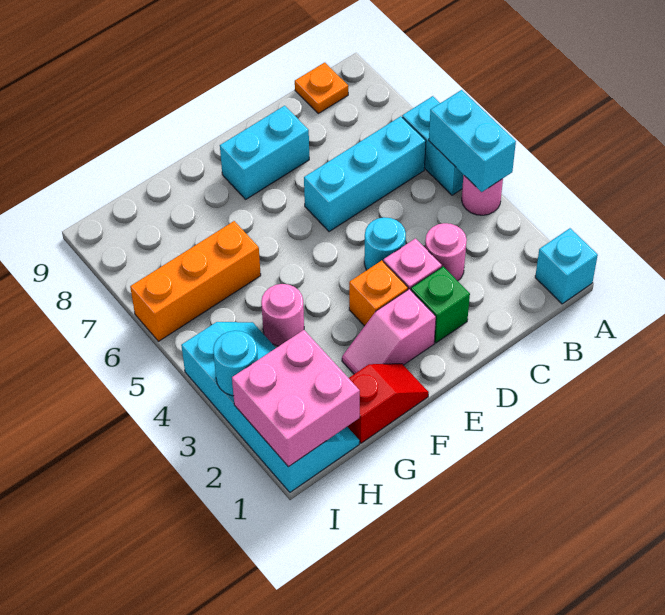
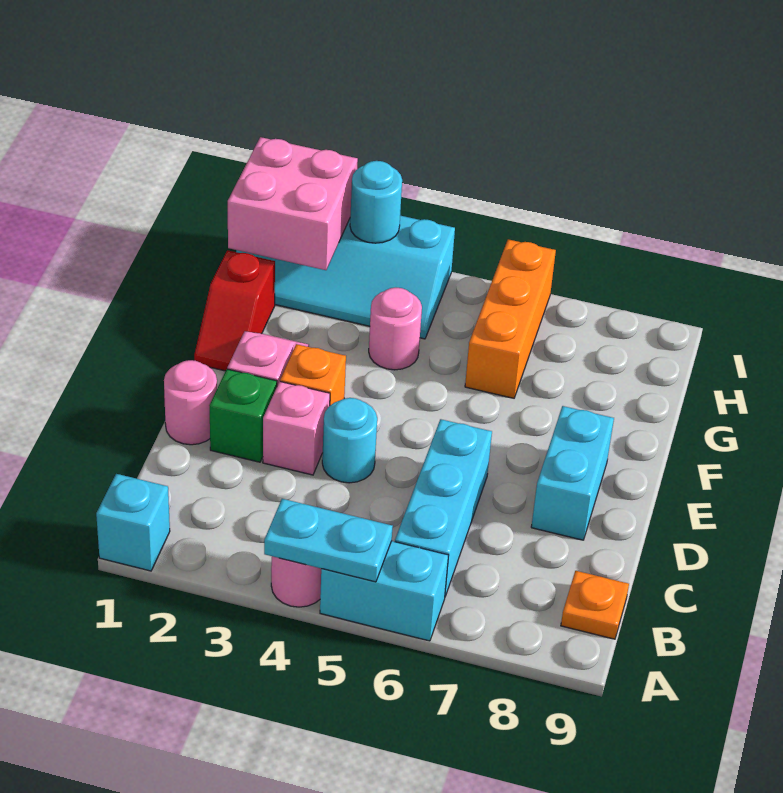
cyan brick A4:A5 level 2 -> cyan plate A4:A5 level 2
pink round brick C3 level 1 -> pink round brick D1 level 1

